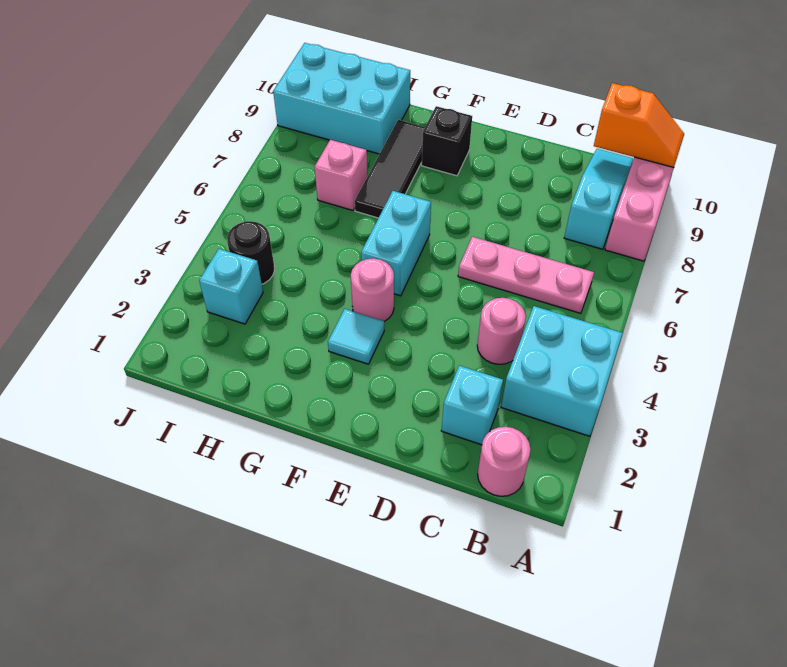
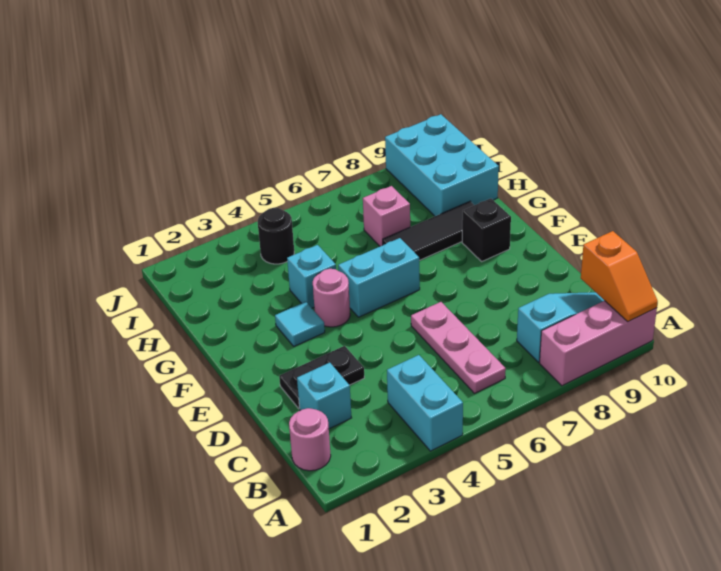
cyan brick A3:B4 level 1 -> cyan brick A4:B4 level 1
pink round brick C4 level 1 -> none
none -> black plate D2:D3 level 1
cyan brick I3 level 1 -> cyan brick G4 level 1

